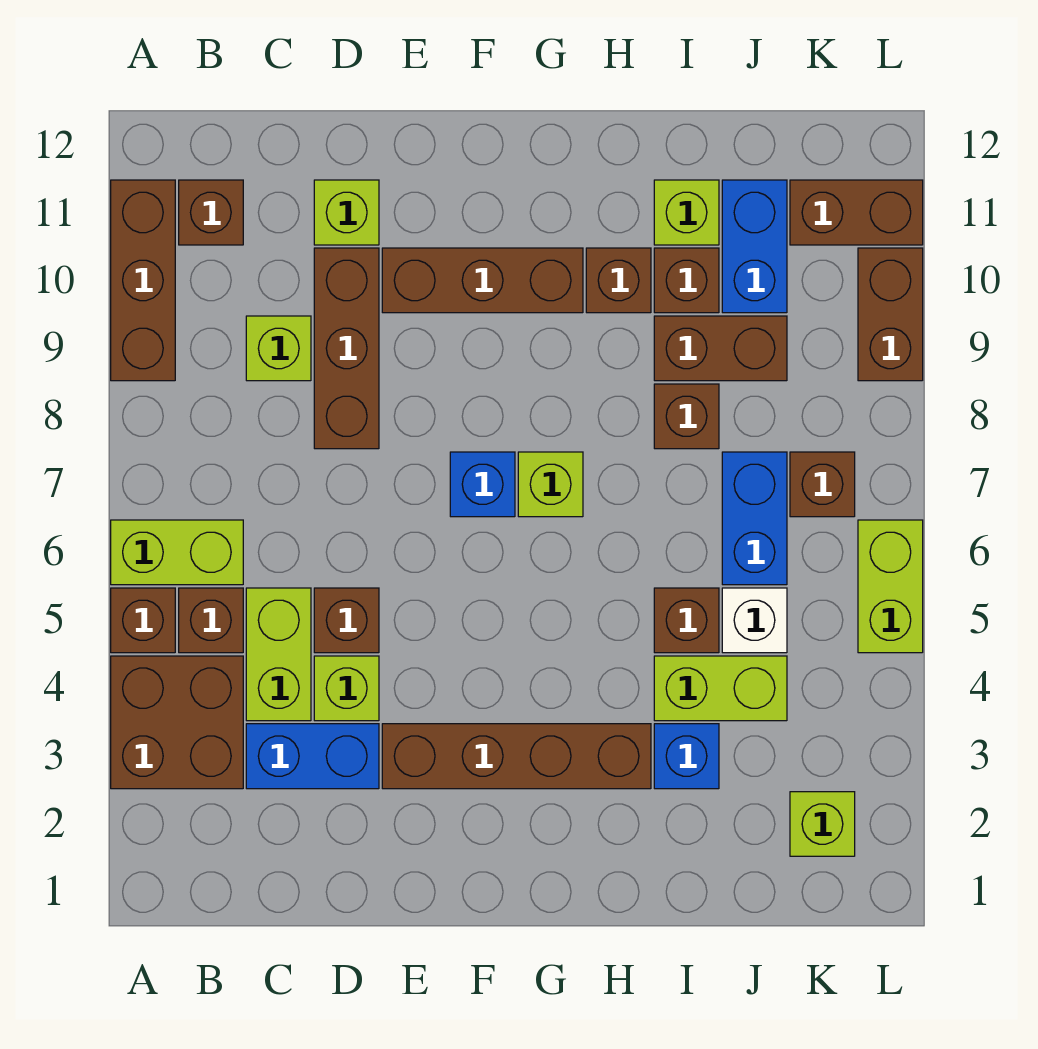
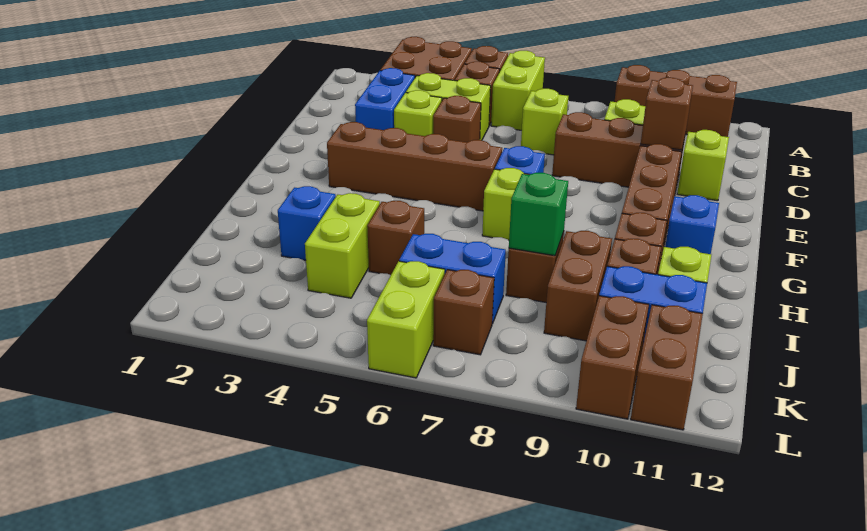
brown brick B11 level 1 -> brown brick D10 level 2
brown brick E3:H3 level 1 -> brown brick F3:F6 level 1
none -> blue brick G11 level 1
none -> green brick I8 level 2
white brick J5 level 1 -> none
lime brick K2 level 1 -> lime brick C7 level 1
lime brick L5:L6 level 1 -> lime brick K6:L6 level 1
brown brick L9:L10 level 1 -> brown brick K10:L10 level 1

